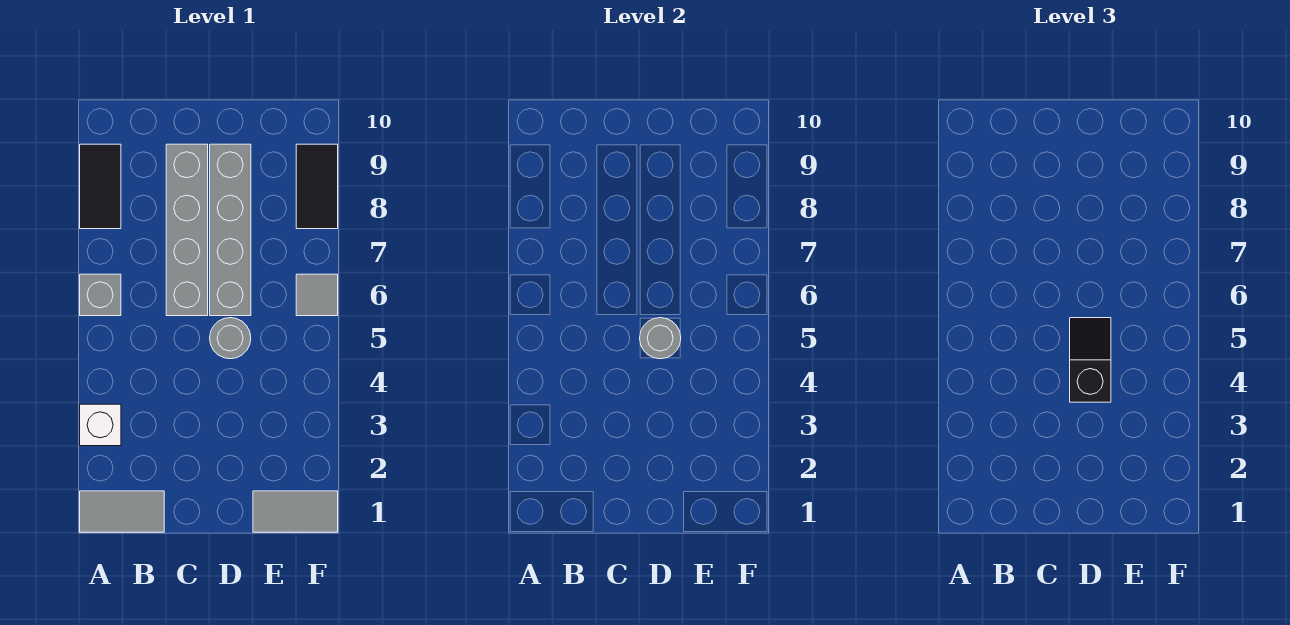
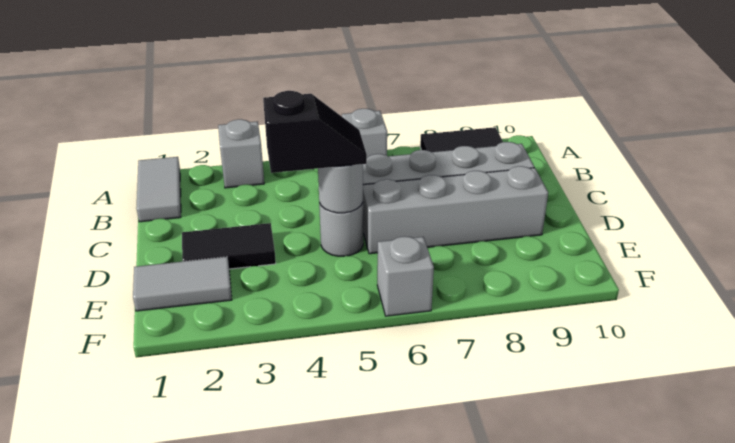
white brick A3 level 1 -> grey brick A3 level 1
grey tile E1:F1 level 1 -> grey tile E1:E2 level 1
grey tile F6 level 1 -> grey brick F6 level 1
black tile F8:F9 level 1 -> black tile D2:D3 level 1

